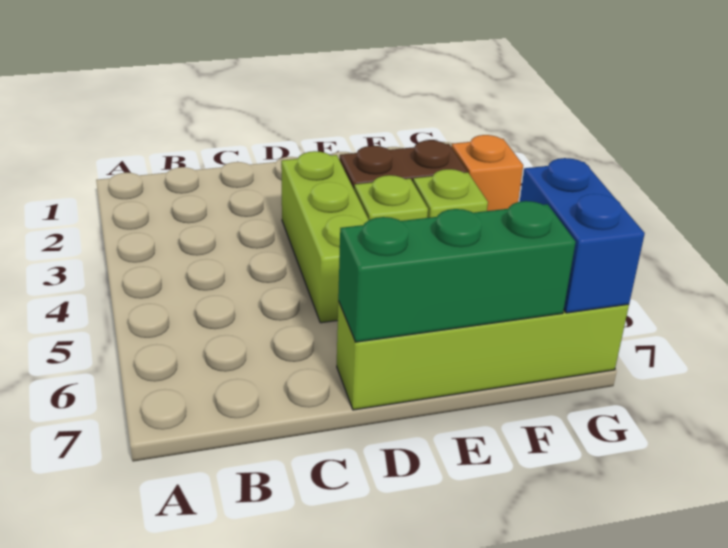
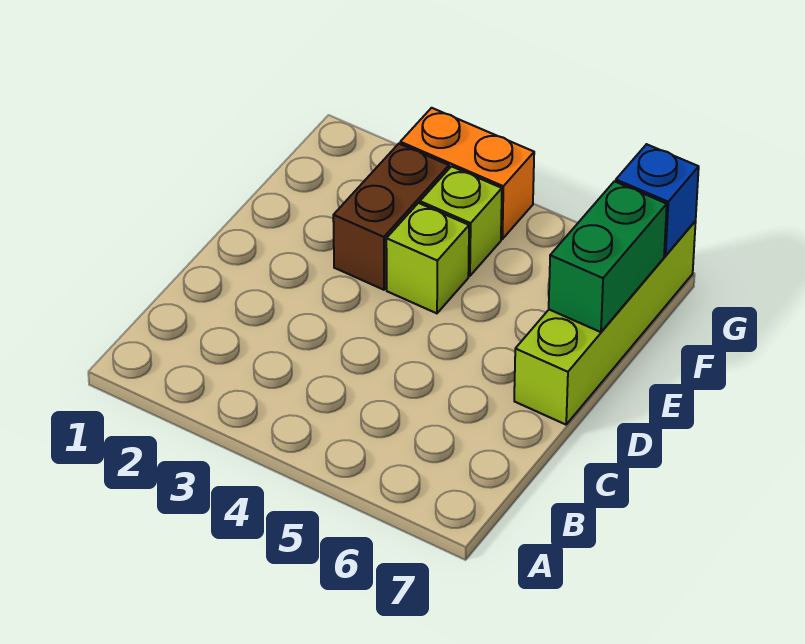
lime brick D3:D5 level 1 -> none
green brick D7:F7 level 2 -> green brick E7:F7 level 2
orange brick G3 level 1 -> orange brick G3:G4 level 1
blue brick G6:G7 level 2 -> blue brick G7 level 2

